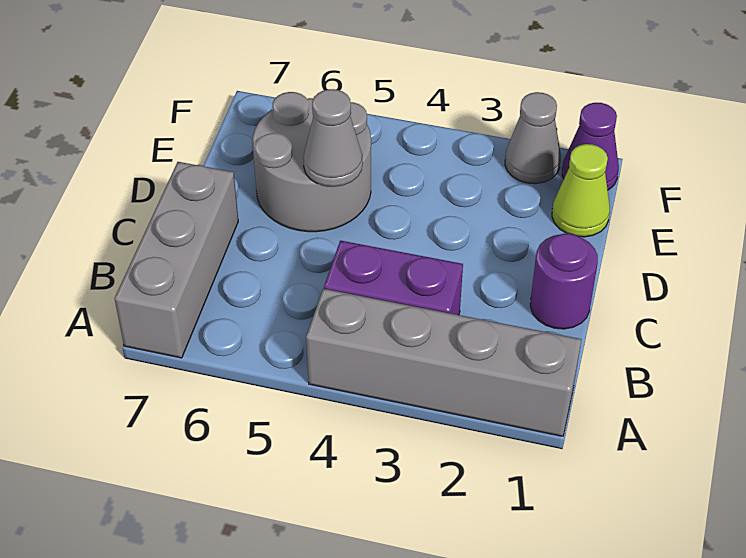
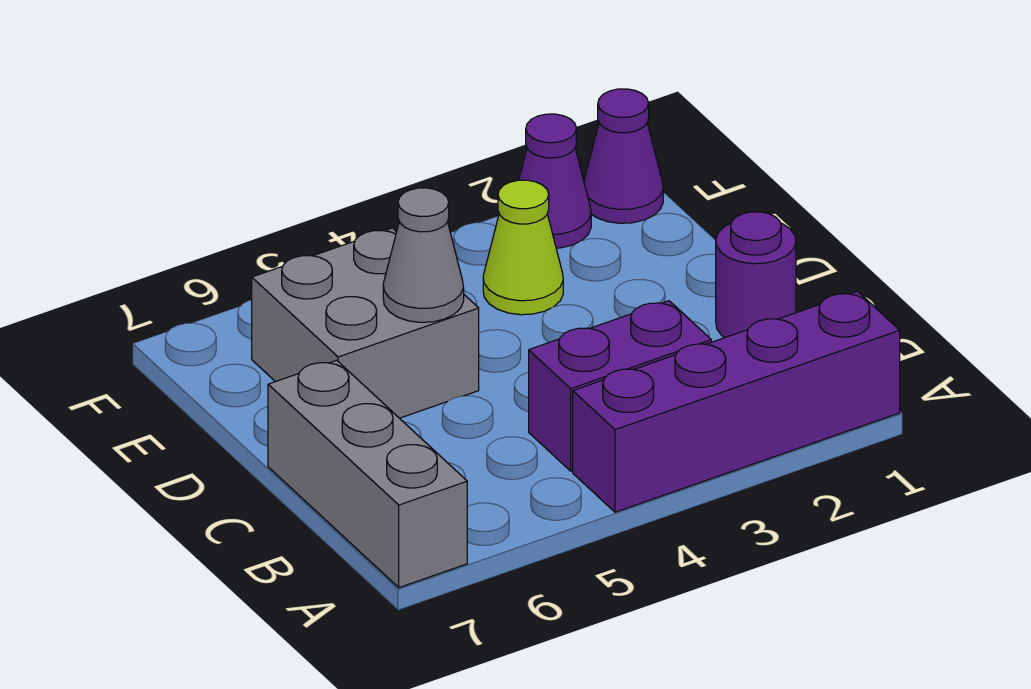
grey brick A1:A4 level 1 -> purple brick A1:A4 level 1
grey round brick D5:E6 level 1 -> grey brick D5:E6 level 1
lime cone E1 level 1 -> lime cone E3 level 1
grey cone F2 level 1 -> purple cone F2 level 1

